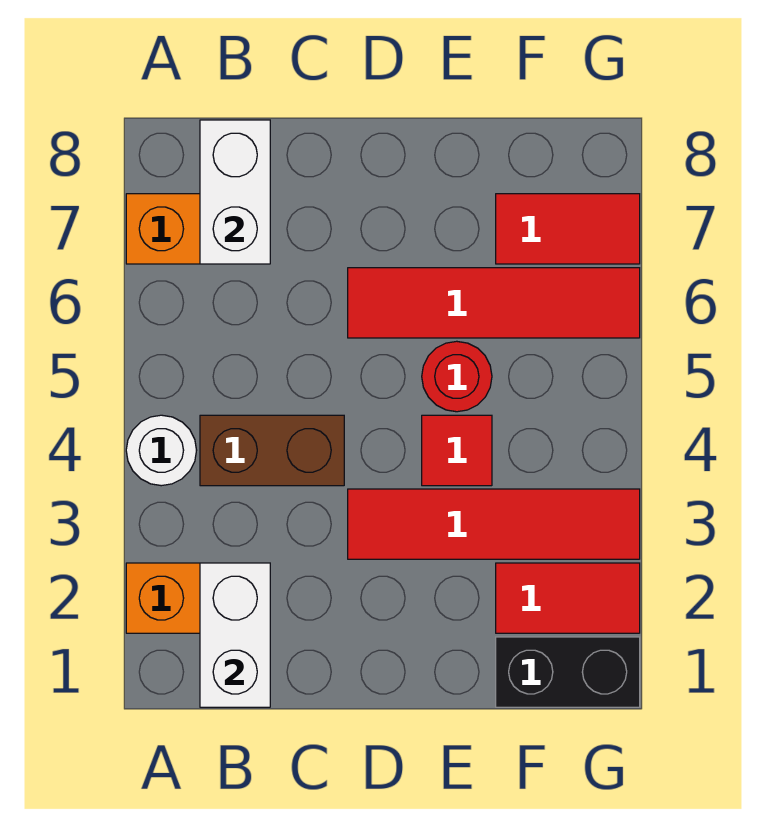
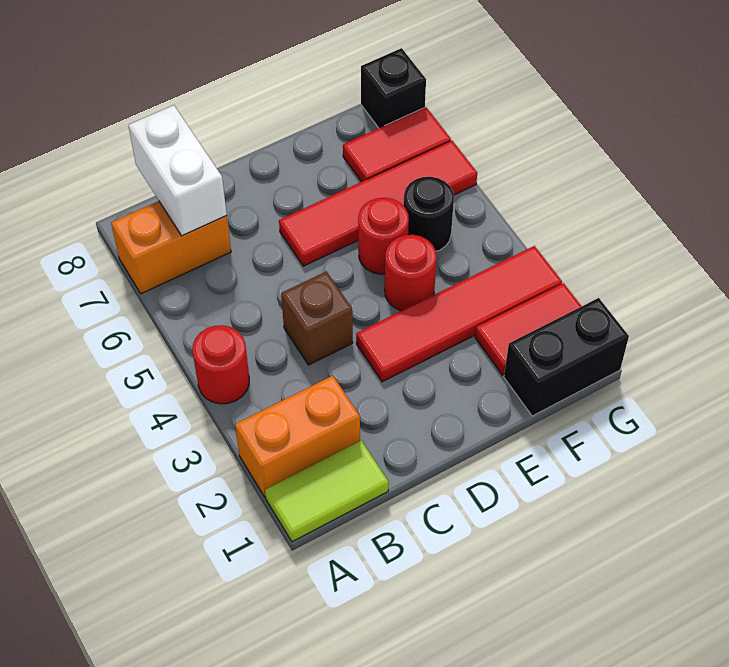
none -> lime tile A1:B1 level 1
white round brick A4 level 1 -> red round brick A4 level 1
white brick B1:B2 level 2 -> none
brown brick B4:C4 level 1 -> brown brick C4 level 1
red tile E4 level 1 -> red round brick E4 level 1
none -> black round brick F5 level 1
none -> black brick G8 level 1

